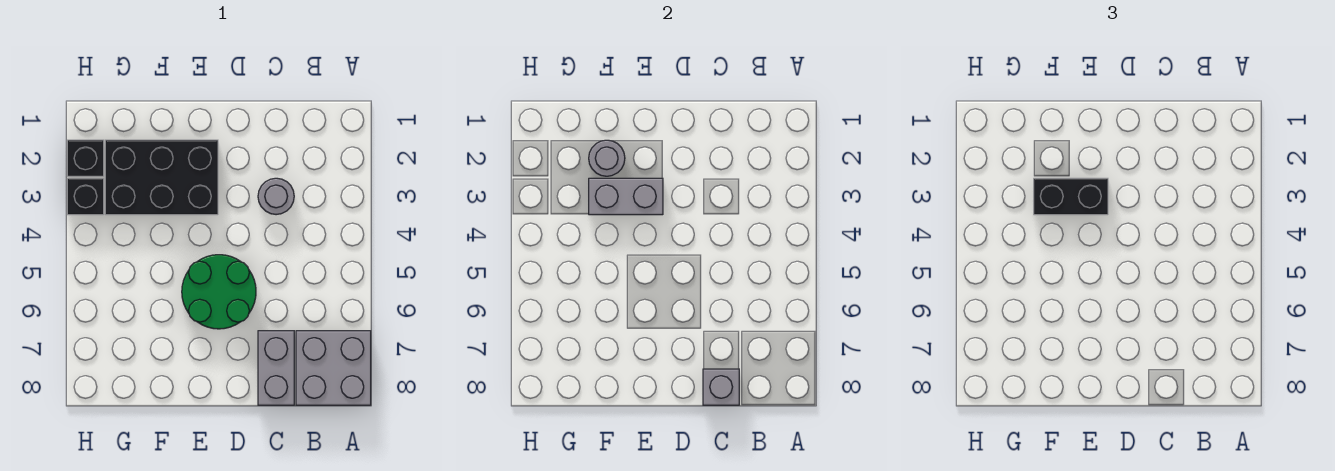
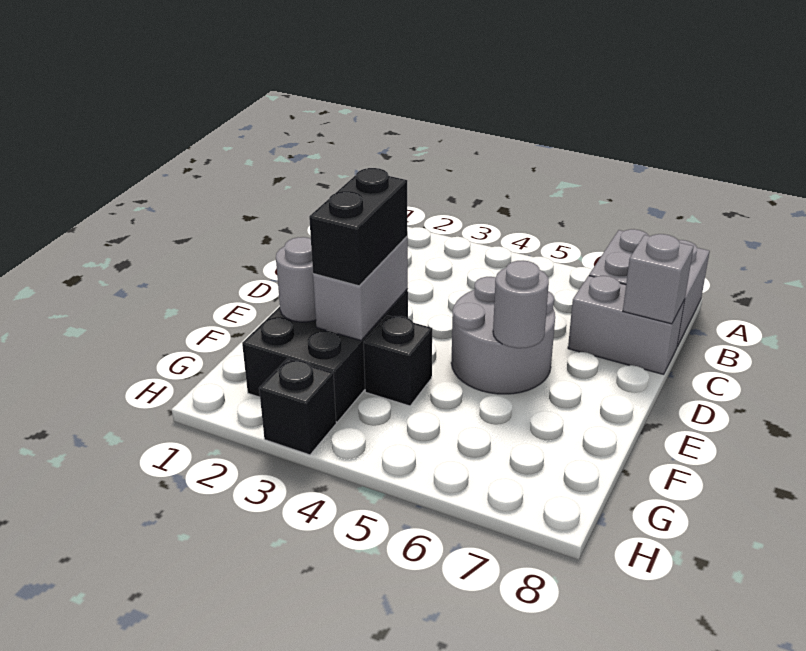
grey round brick C3 level 1 -> grey round brick E6 level 2
green round brick D5:E6 level 1 -> grey round brick D5:E6 level 1
black brick H2 level 1 -> black brick F4 level 1

